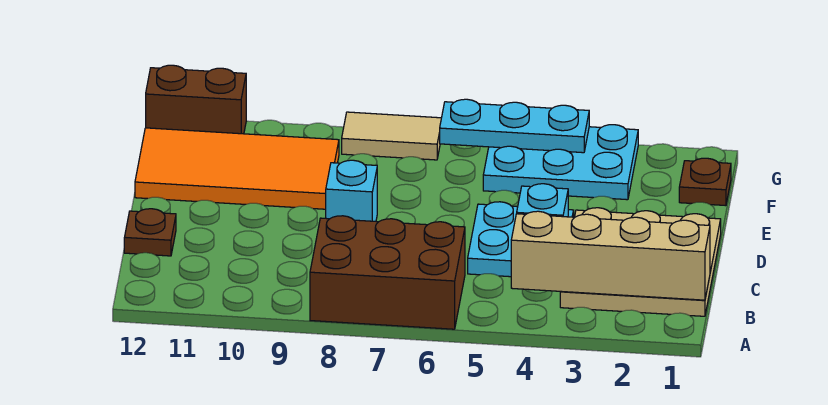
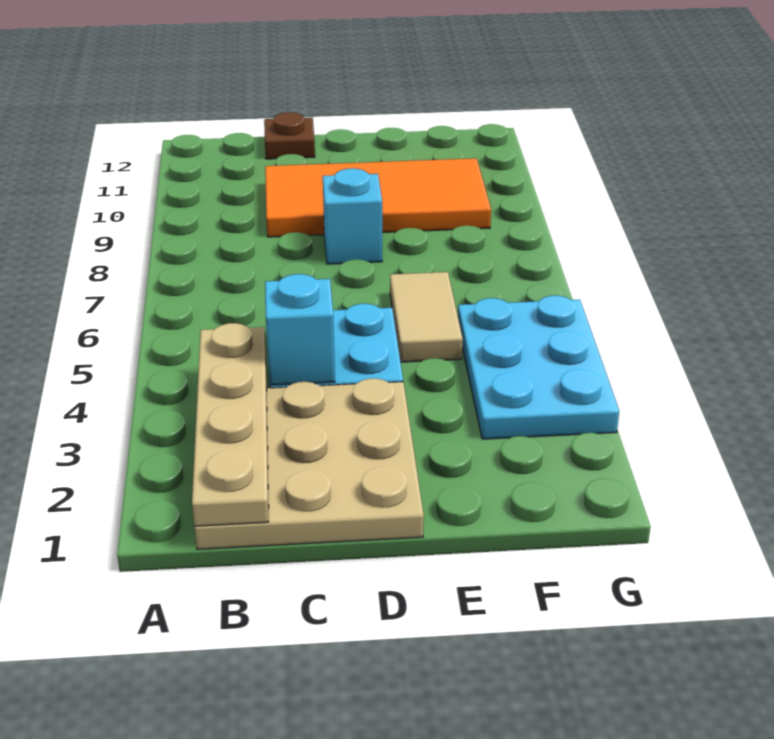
brown brick A6:B8 level 1 -> none
tan brick B1:B4 level 2 -> tan plate B1:B4 level 2
orange tile E9:F12 level 1 -> orange tile C9:F10 level 1
brown plate F1 level 1 -> none
cyan plate G4:G6 level 2 -> none
tan tile G7:G8 level 1 -> tan tile E5:E6 level 1
brown brick G11:G12 level 1 -> none

